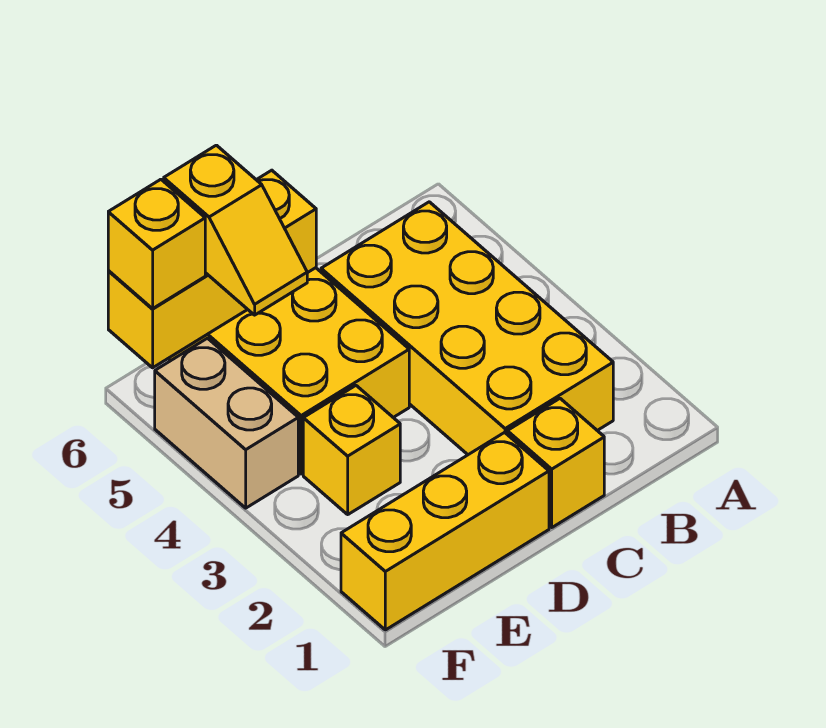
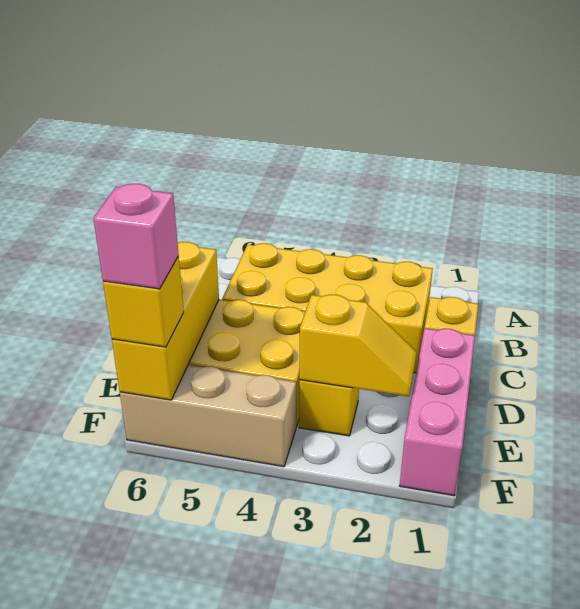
yellow brick D1:F1 level 1 -> pink brick D1:F1 level 1
yellow slope E5:E6 level 3 top 6 -> yellow slope E2:E3 level 2 top 3
tan brick F4:F5 level 1 -> tan brick F4:F6 level 1
none -> pink brick F6 level 4

